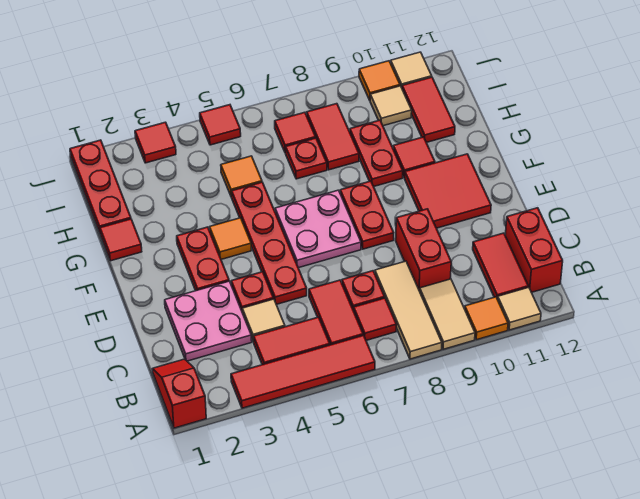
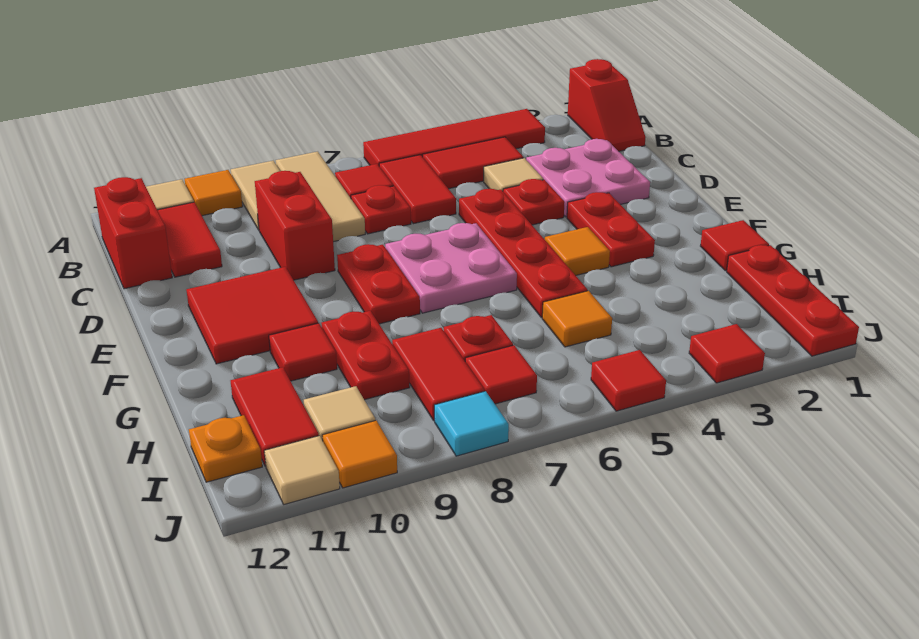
none -> orange plate I12 level 1
none -> cyan tile J8 level 1

